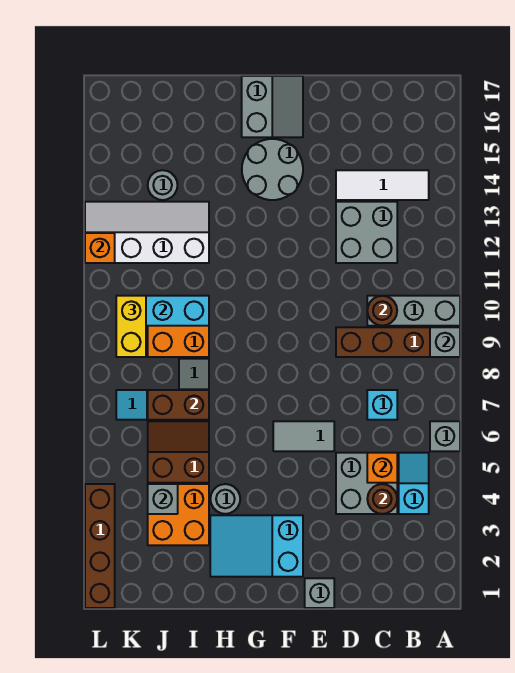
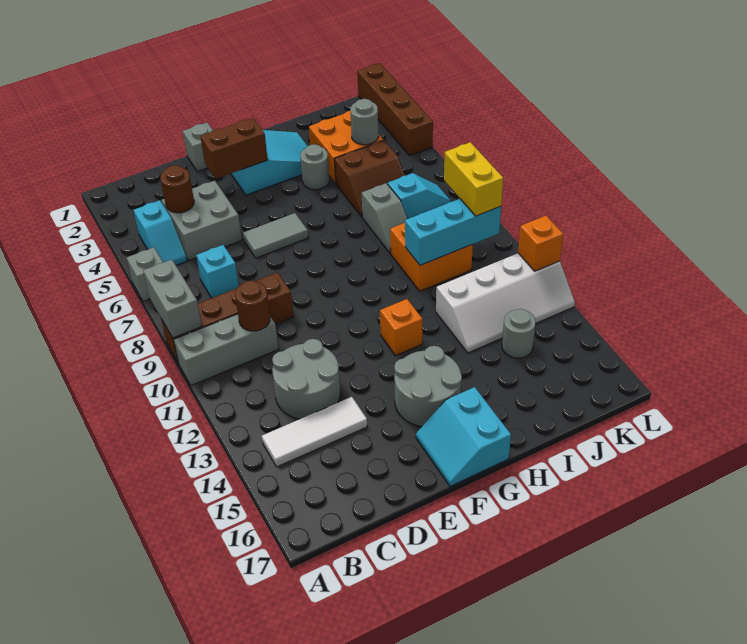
grey brick A9 level 2 -> grey brick A8:A9 level 2
orange brick C5 level 2 -> orange brick G12 level 1
grey brick C12:D13 level 1 -> grey round brick C12:D13 level 1
grey slope F16:G17 level 1 top G -> cyan slope F16:G17 level 1 top G
brown brick I7:J7 level 2 -> brown brick E3:F3 level 2
grey brick J4 level 2 -> grey round brick J4 level 2

